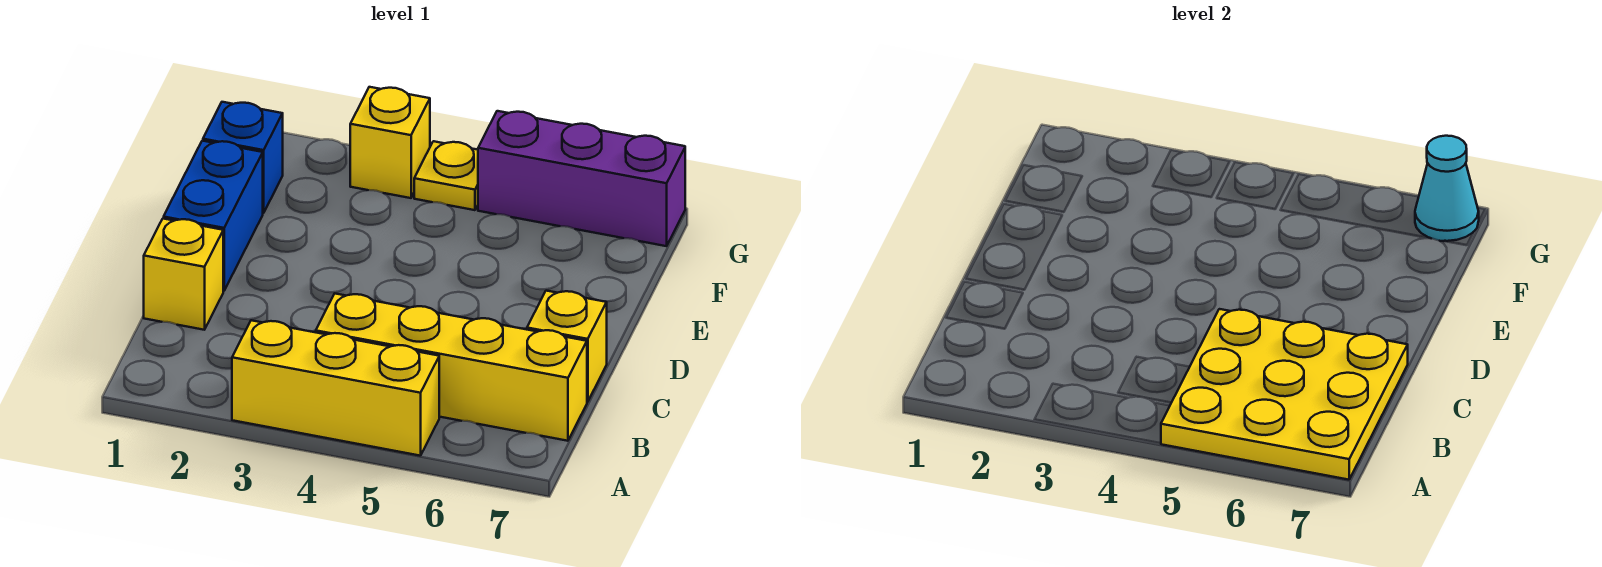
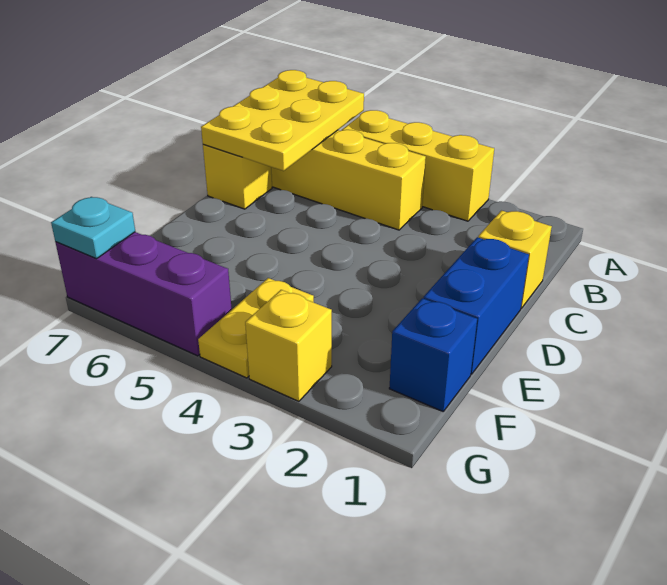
yellow plate A5:C7 level 2 -> yellow plate A6:C7 level 2
yellow plate G4 level 1 -> yellow plate F4:G4 level 1
cyan cone G7 level 2 -> cyan plate G7 level 2

